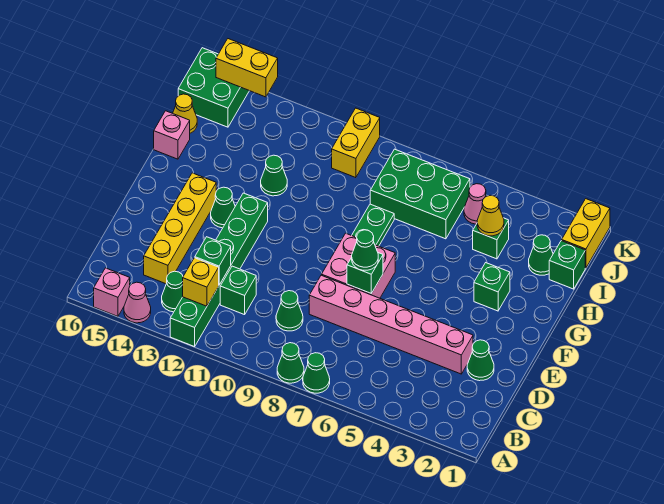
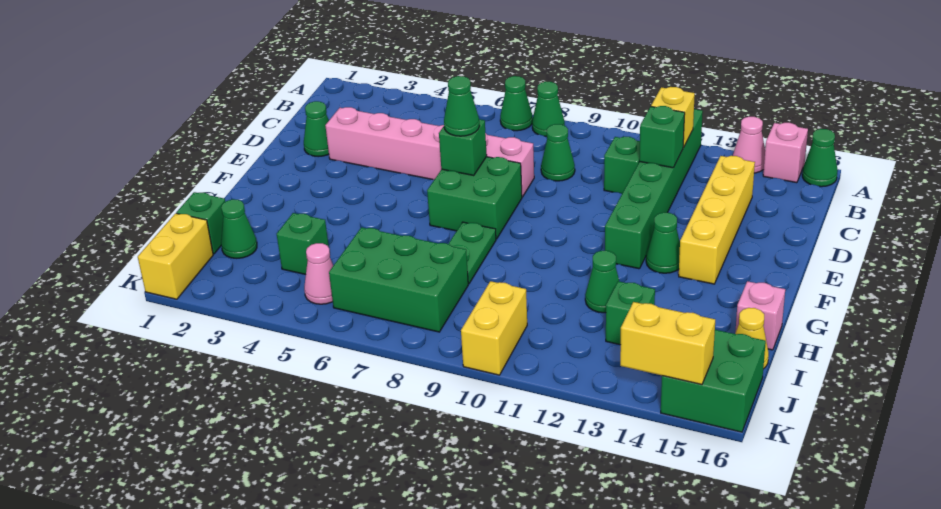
green cone B13 level 1 -> green cone A16 level 1
pink brick E7:F8 level 1 -> green brick E7:F8 level 1
green brick G3 level 1 -> green brick I13 level 1
yellow cone I4 level 2 -> none

